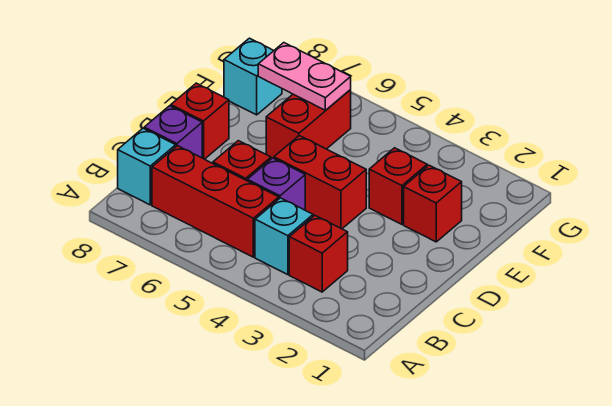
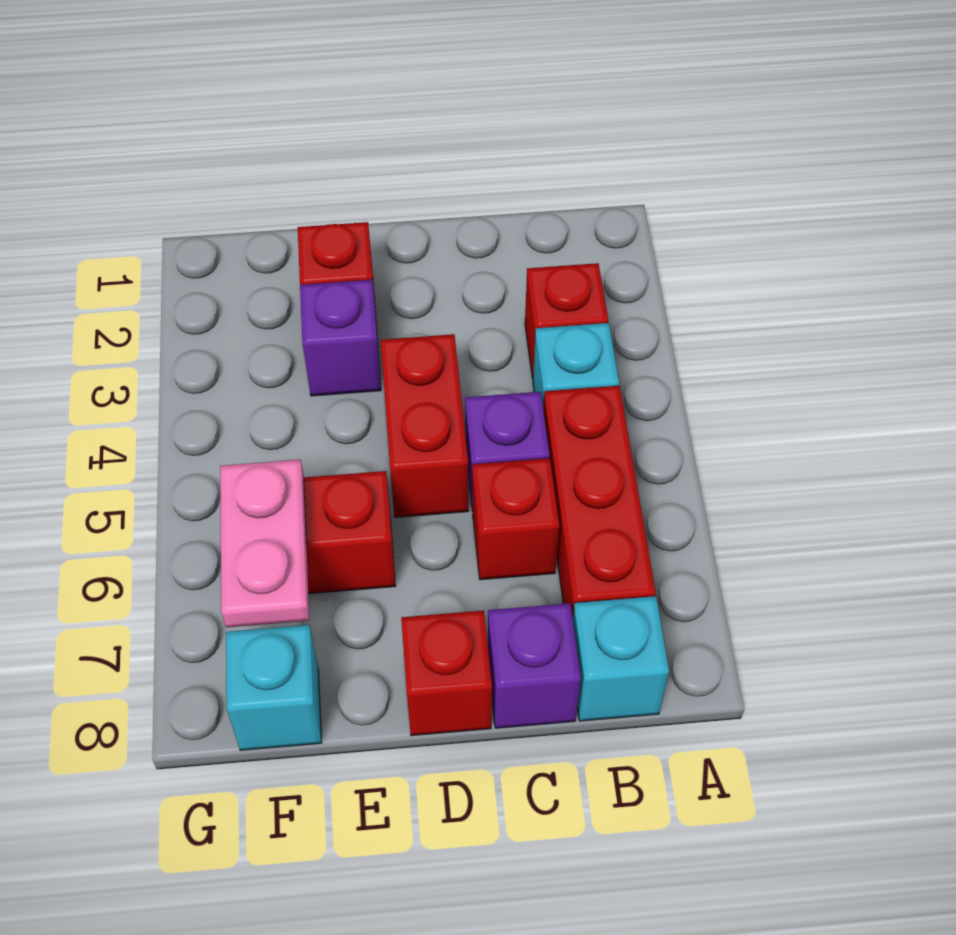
red brick E3 level 1 -> purple brick E3 level 1

